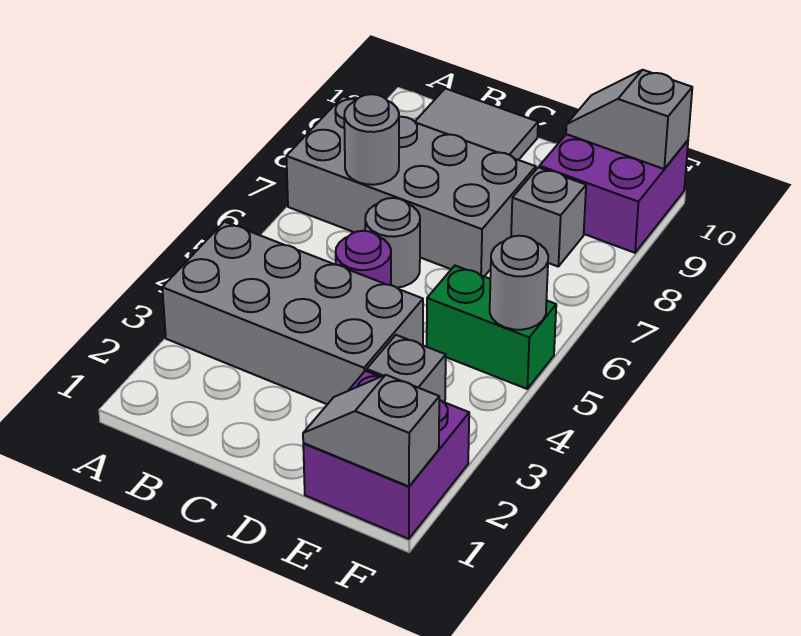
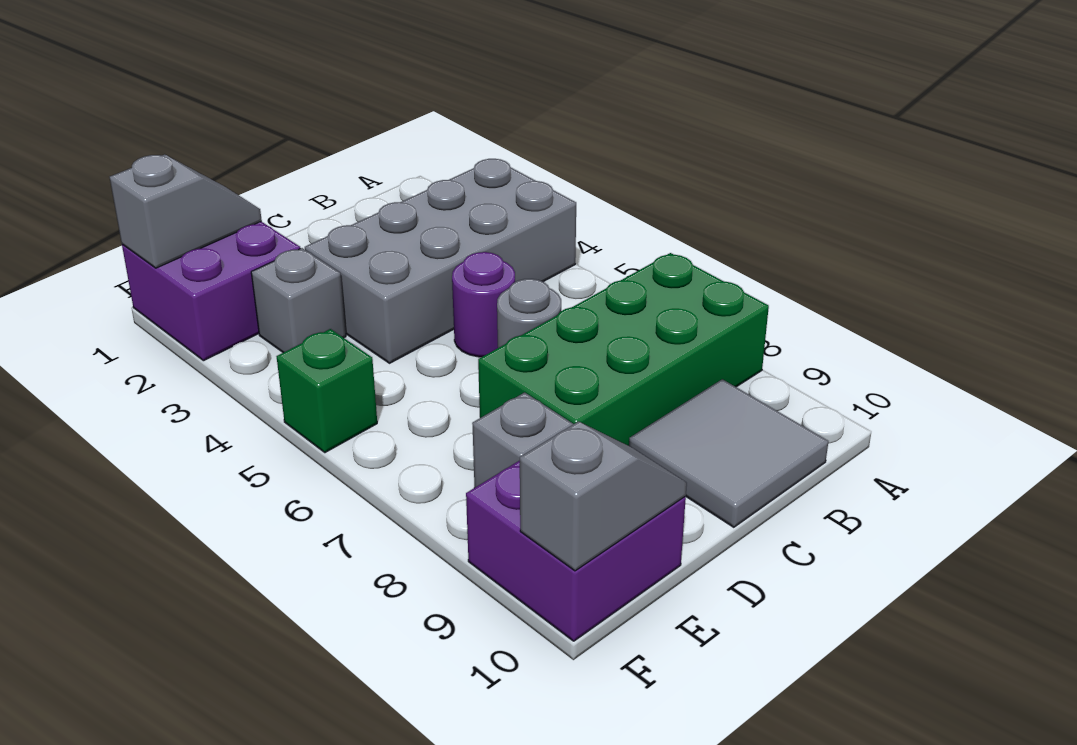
grey brick A7:D8 level 1 -> green brick A7:D8 level 1
grey round brick B7 level 2 -> none
green brick E5:F5 level 1 -> green brick F5 level 1
grey round brick F5 level 2 -> none

